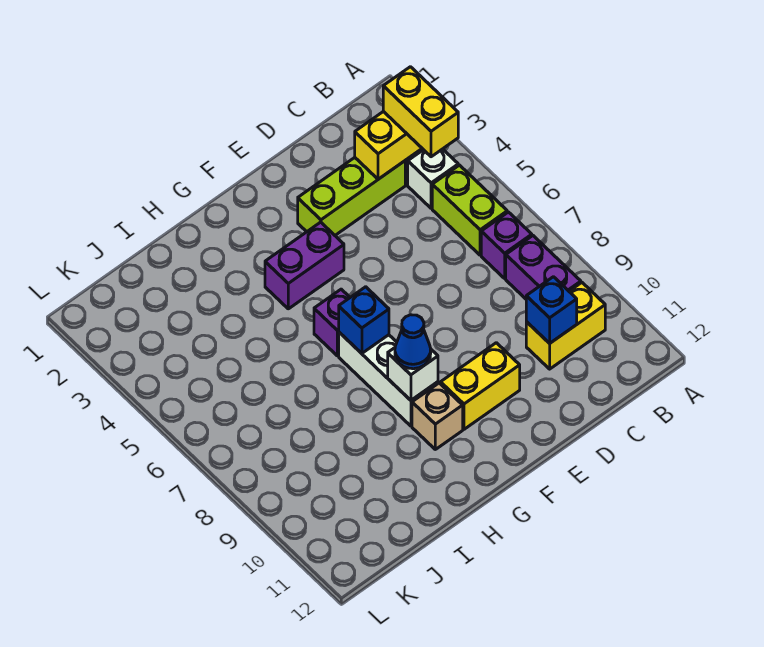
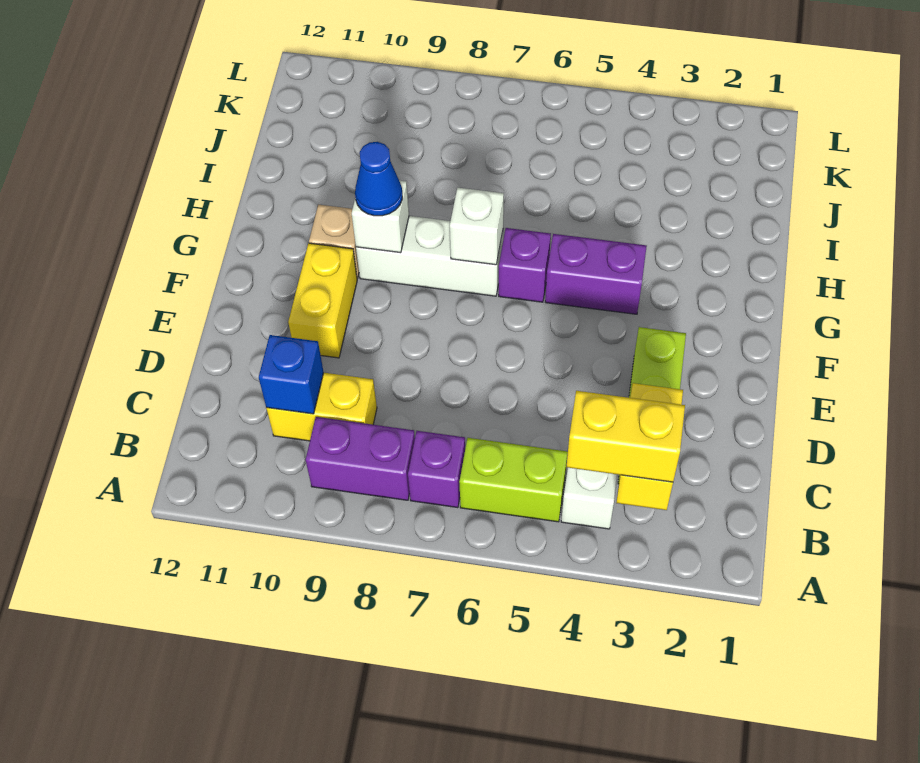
yellow brick B10:C10 level 1 -> yellow brick C9:C10 level 1
purple brick F4:G4 level 1 -> purple brick G4:G5 level 1
blue brick G7 level 2 -> white brick G7 level 2

